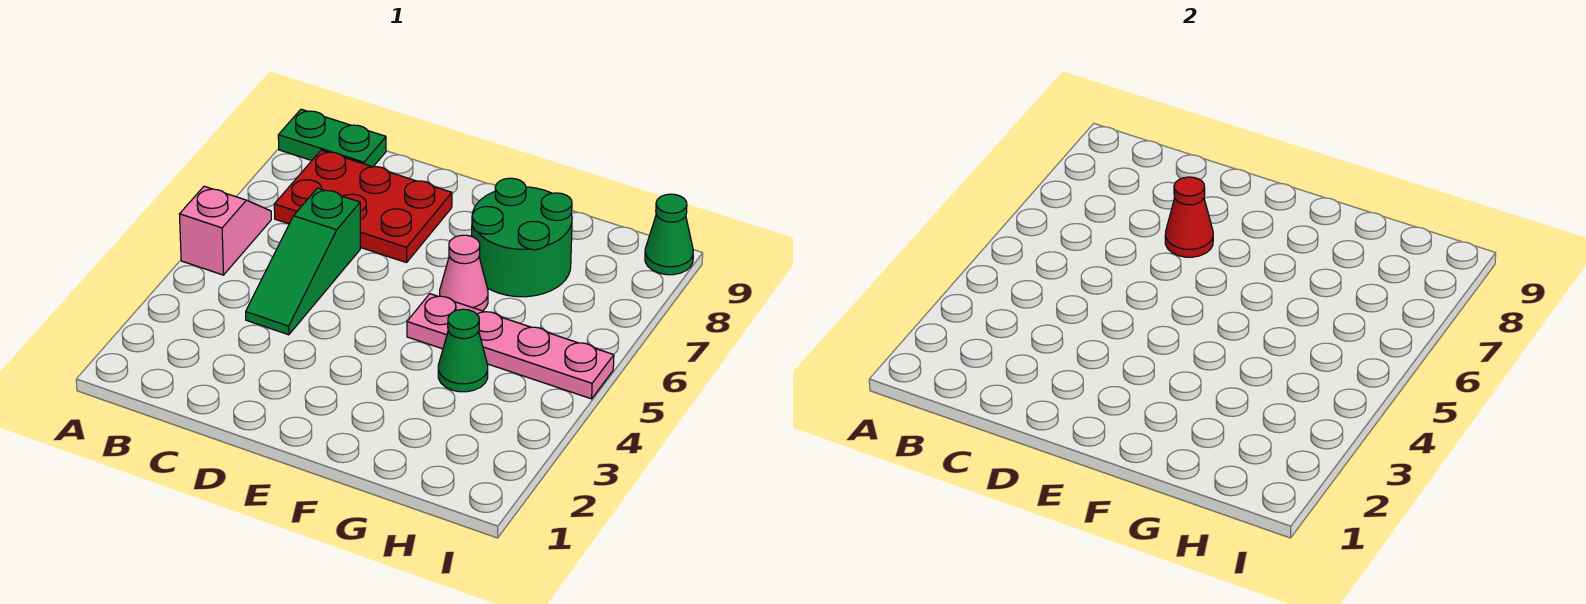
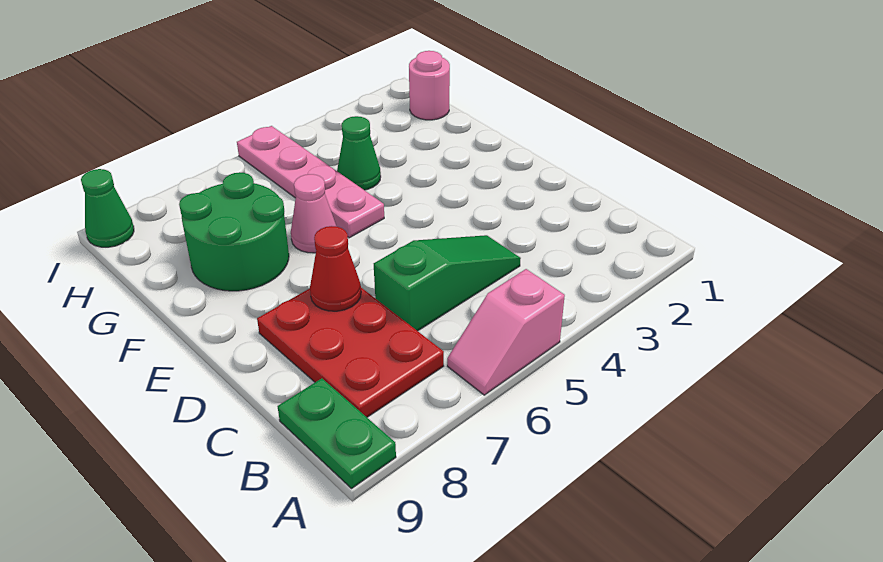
none -> pink round brick H1 level 1

